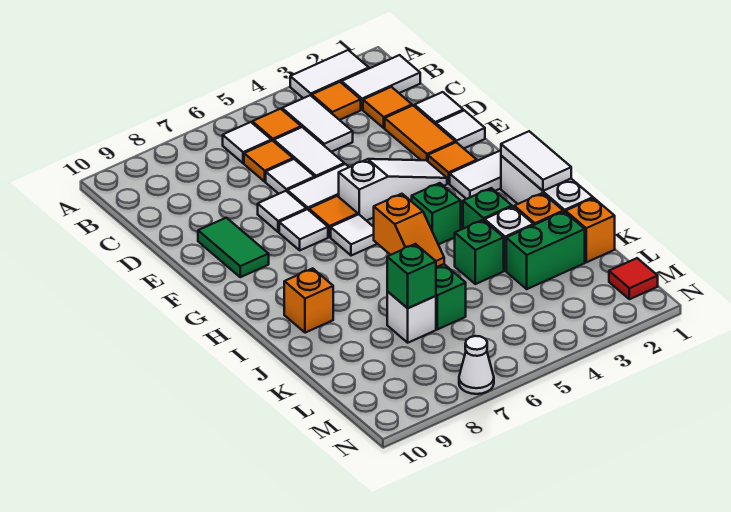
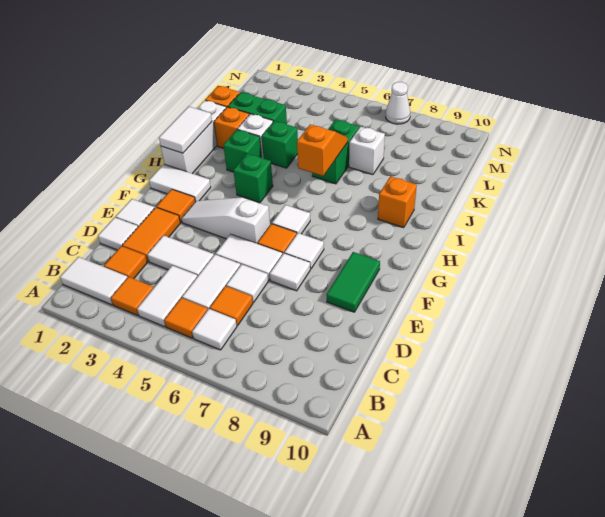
white tile A2:A3 level 1 -> white tile D3:D4 level 1
green brick K7 level 2 -> none
red tile M1 level 1 -> none

